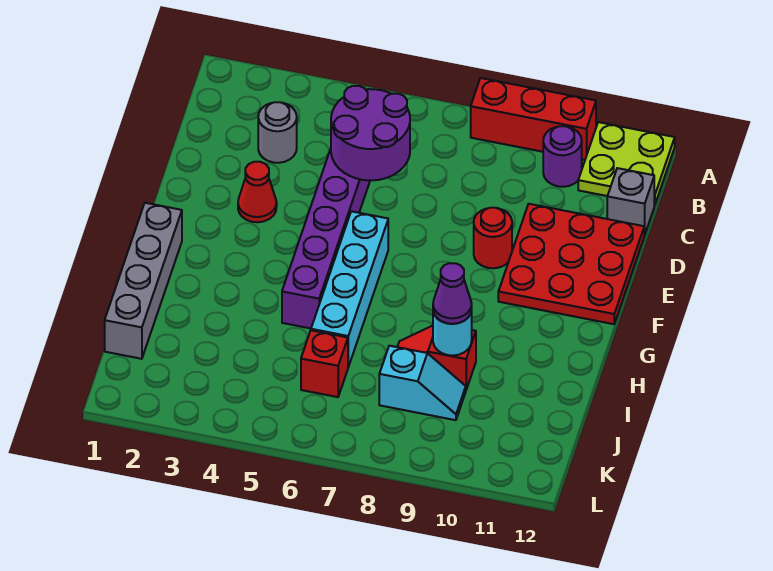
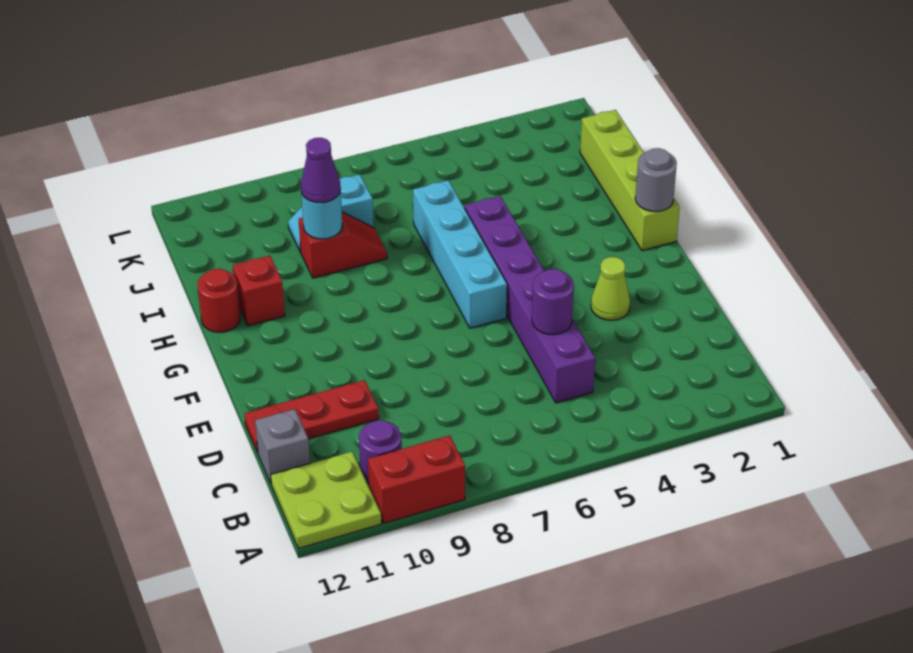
red brick A8:A10 level 1 -> red brick A9:A10 level 1
grey round brick C3 level 1 -> grey round brick G1 level 2
purple round brick C5:D6 level 2 -> purple round brick D5 level 2
red plate D10:F12 level 1 -> red plate D10:D12 level 1
red cone E3 level 1 -> lime cone E3 level 1
red round brick E9 level 1 -> red round brick H12 level 1
grey brick G1:J1 level 1 -> lime brick G1:J1 level 1
red brick J6 level 1 -> red brick H11 level 1

